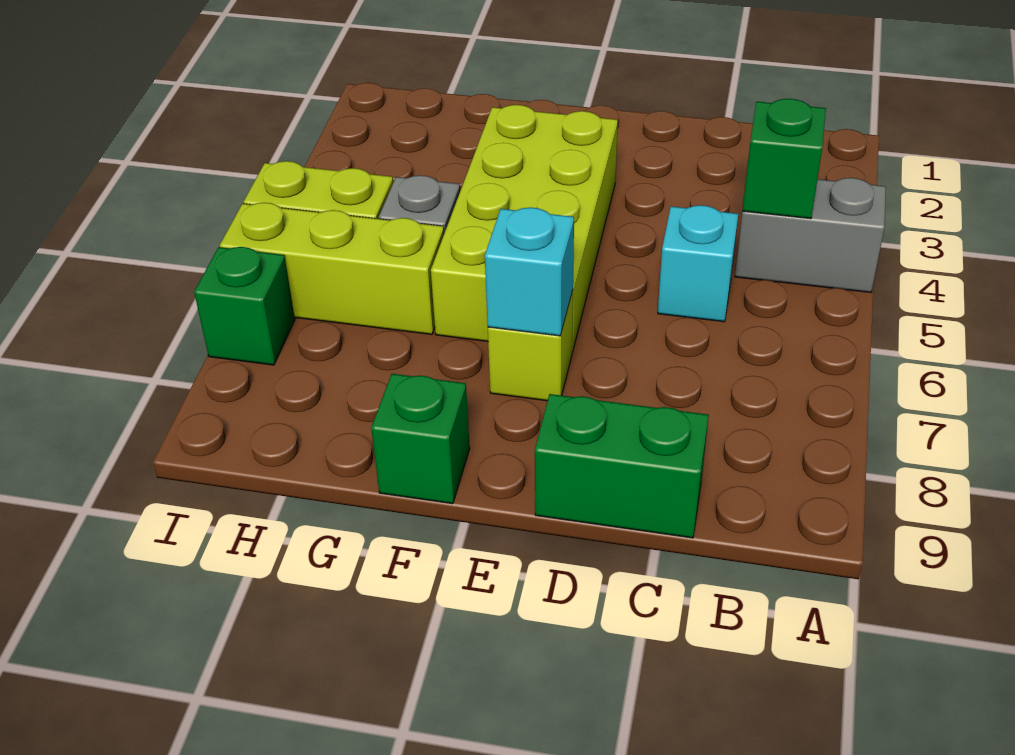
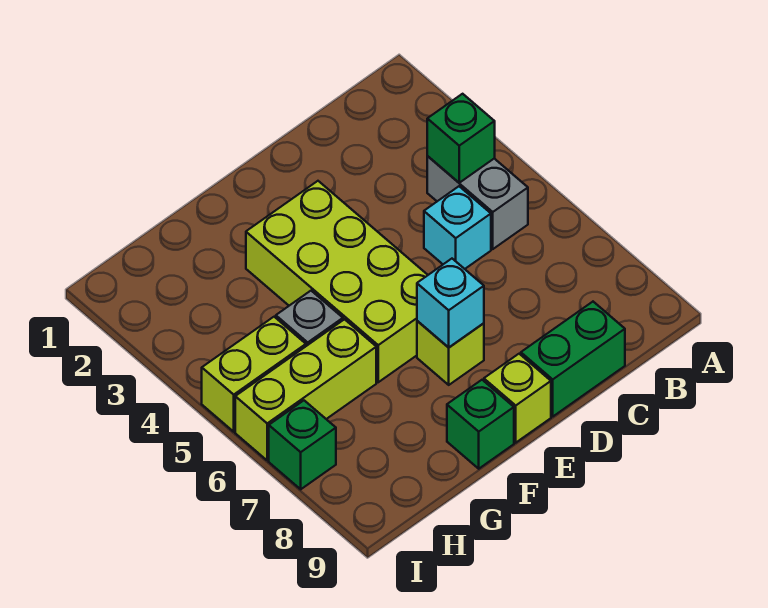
grey brick A4:B4 level 1 -> grey brick B4:B5 level 1
none -> lime brick E9 level 1

